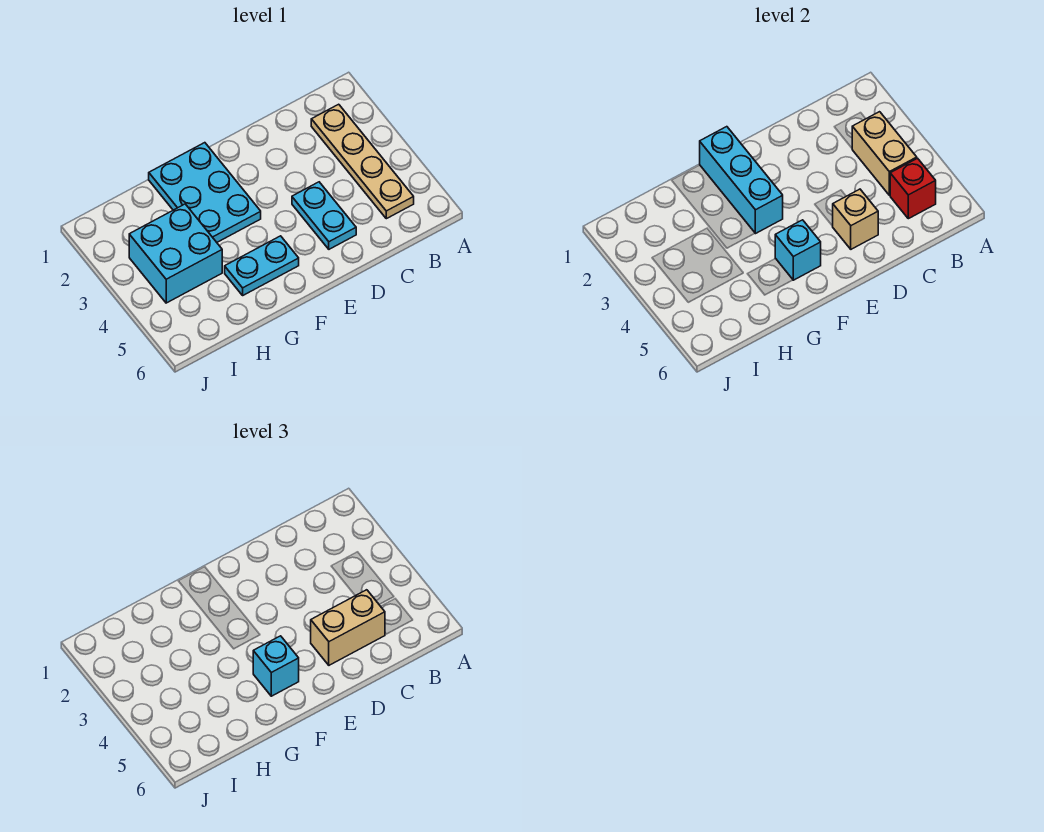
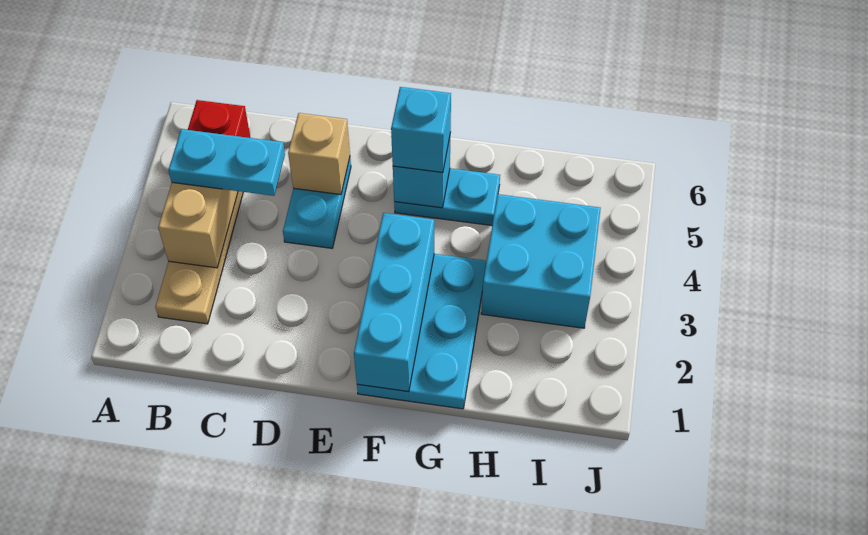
none -> cyan plate B4:C4 level 3
tan brick C5:D5 level 3 -> none

